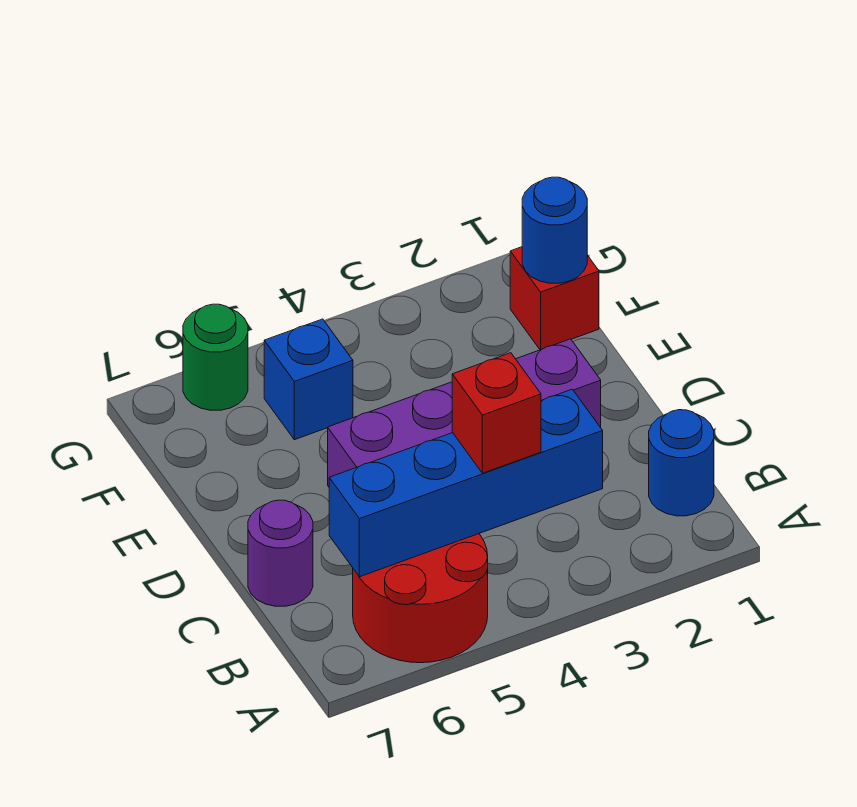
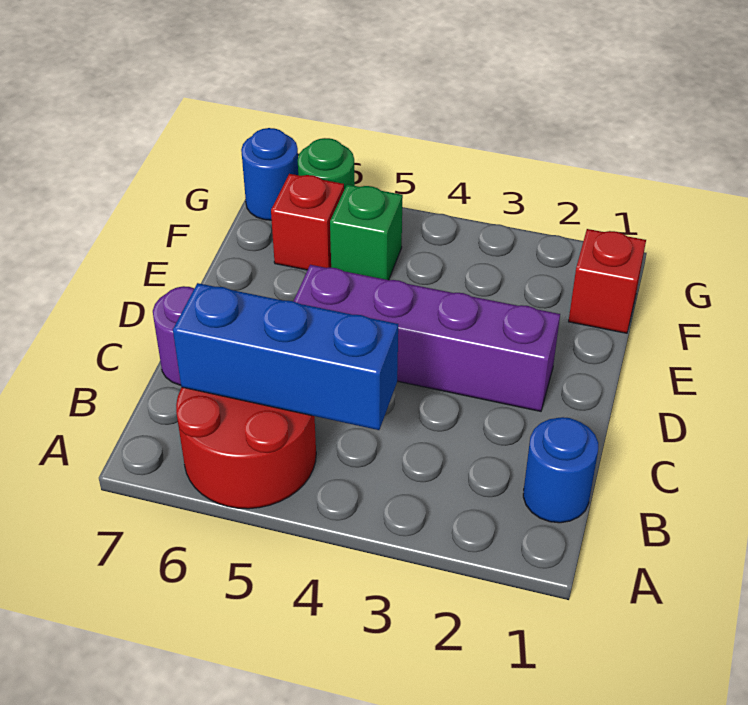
blue brick B3:B6 level 2 -> blue brick B4:B6 level 2
red brick B4 level 3 -> red brick F6 level 1
blue round brick F1 level 2 -> blue round brick G7 level 1
blue brick F5 level 1 -> green brick F5 level 1

